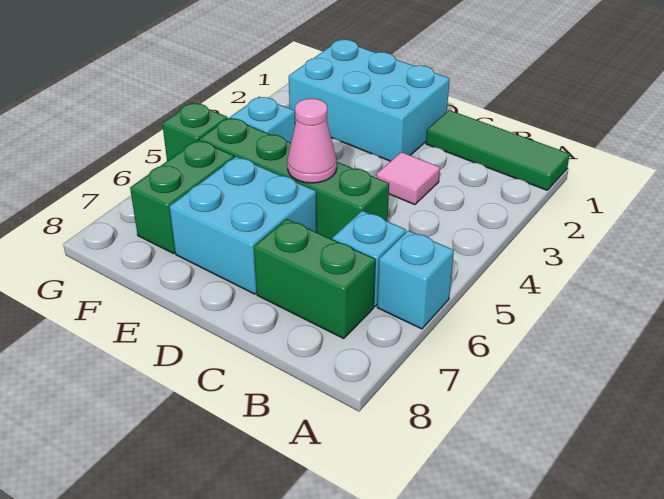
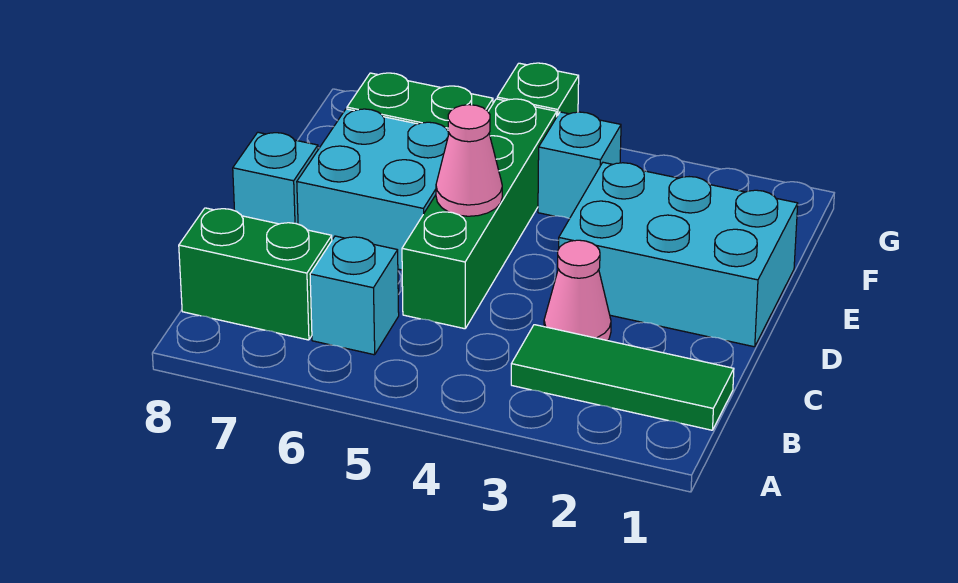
green tile A1:C1 level 1 -> green tile B1:B3 level 1
cyan brick A6 level 1 -> cyan brick D8 level 1
green brick B7:C7 level 1 -> green brick B7:B8 level 1
pink tile C3 level 1 -> pink cone C3 level 1
cyan brick D1:F2 level 1 -> cyan brick D1:E3 level 1

